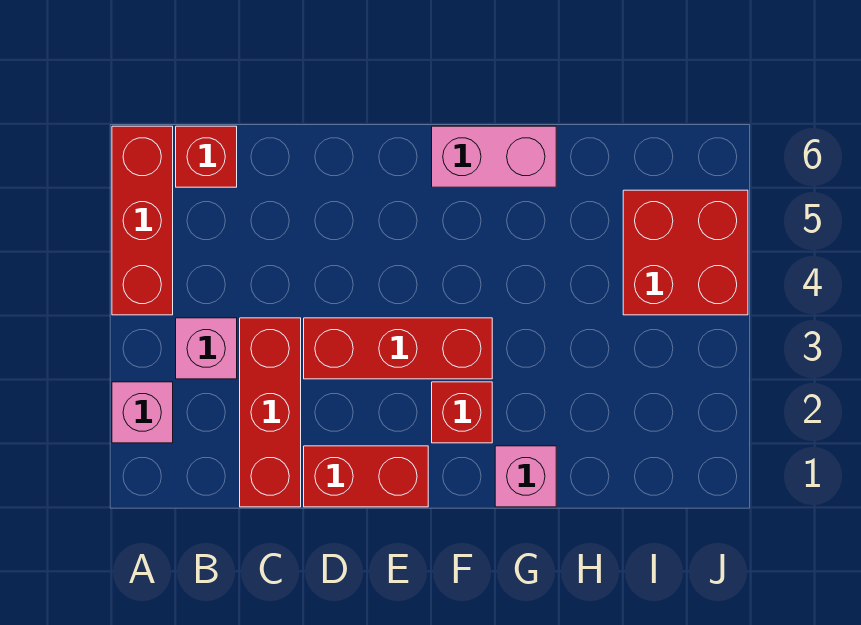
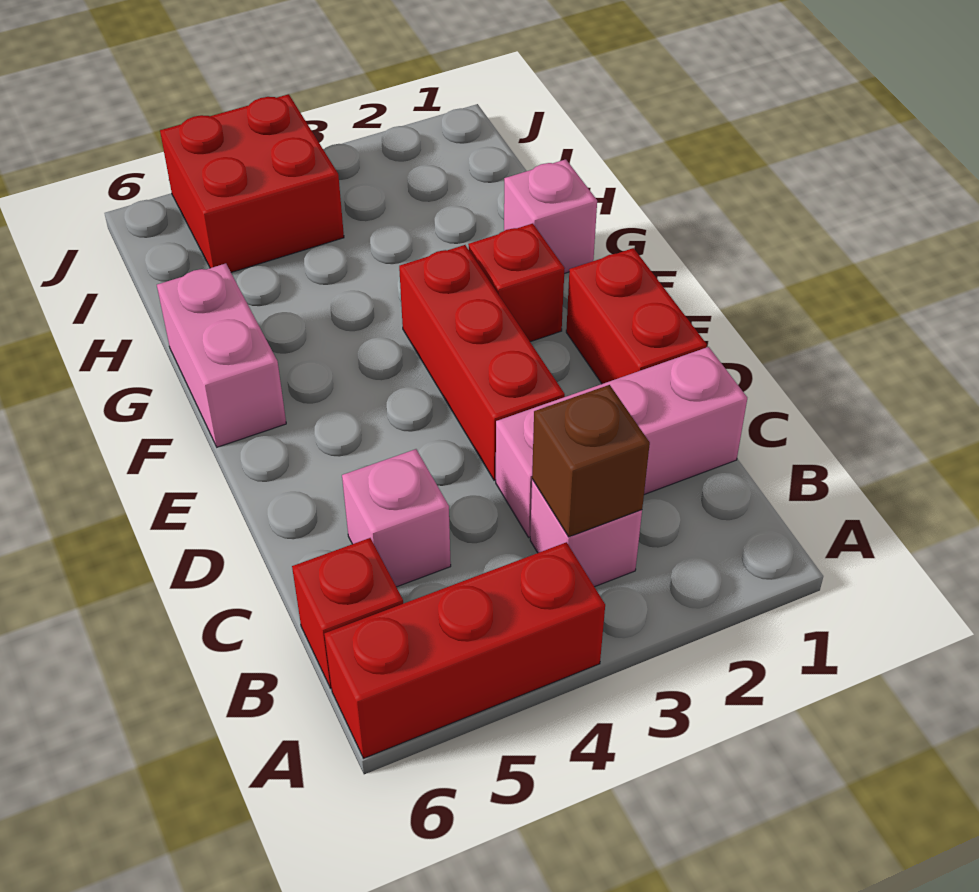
pink brick A2 level 1 -> pink brick C5 level 1
none -> brown brick B3 level 2
red brick C1:C3 level 1 -> pink brick C1:C3 level 1

